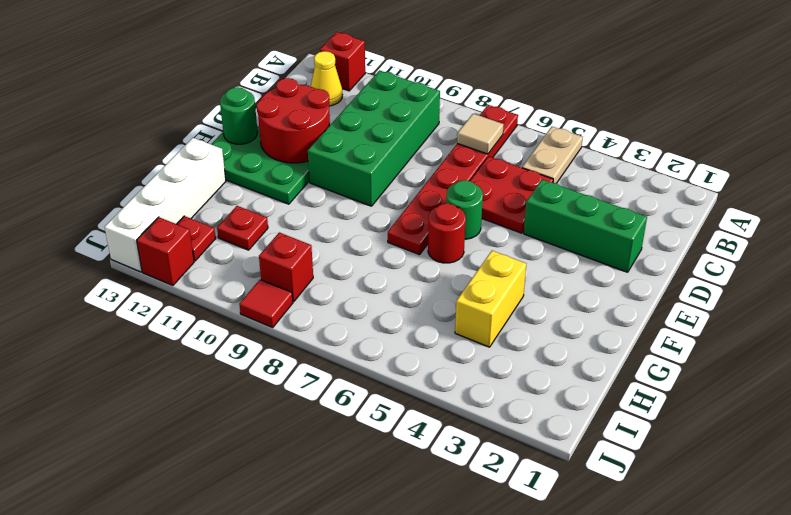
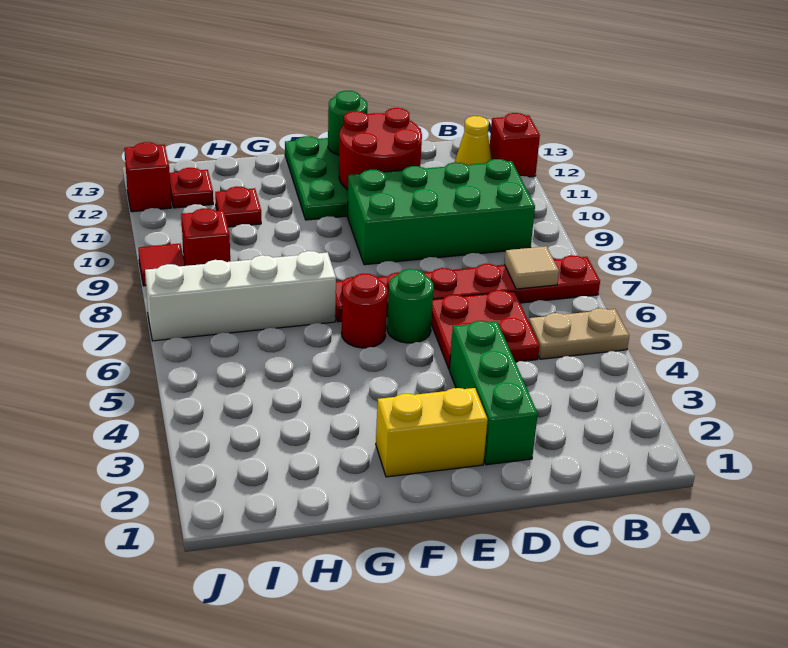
yellow brick G4:H4 level 1 -> yellow brick E2:F2 level 1
white brick G13:J13 level 1 -> white brick G7:J7 level 1

